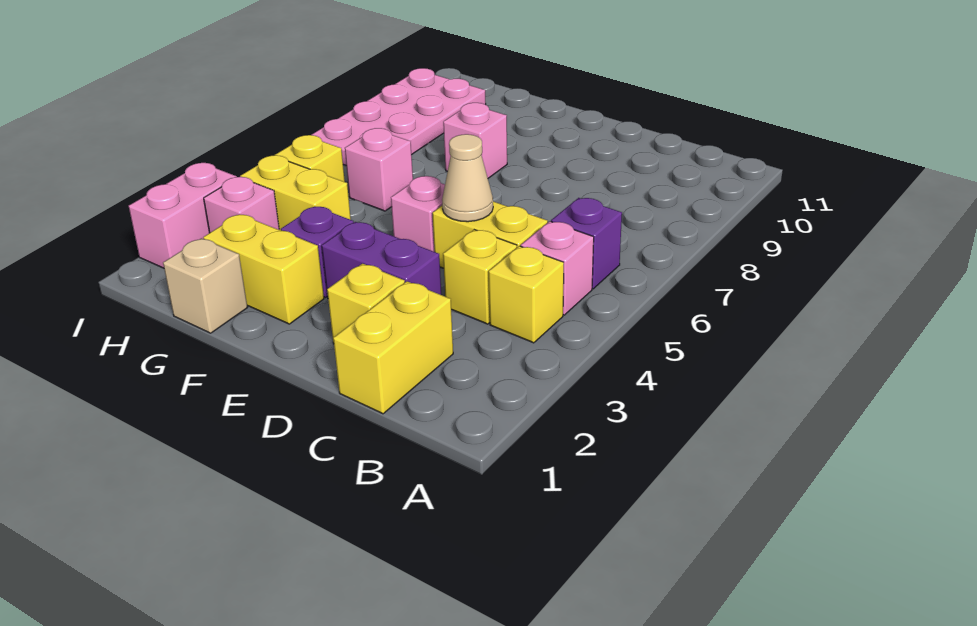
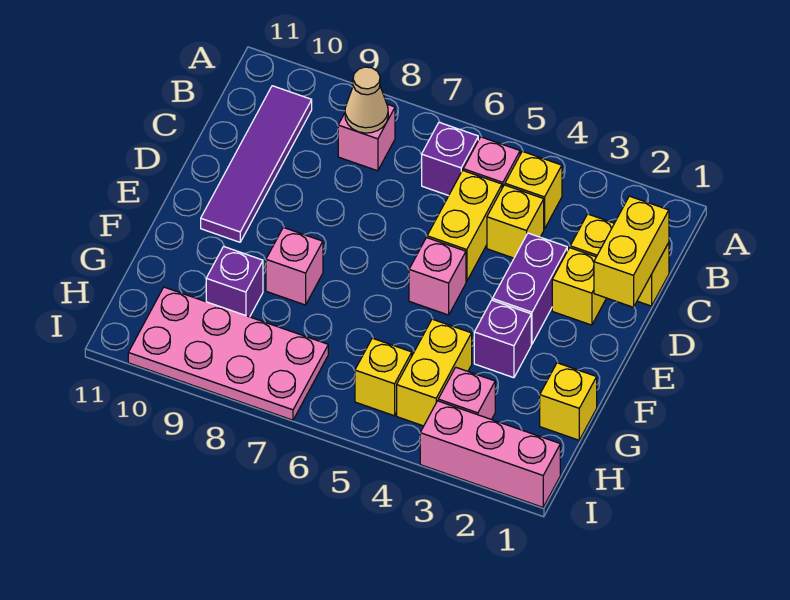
none -> purple tile B10:E10 level 1
tan cone D5 level 2 -> tan cone B8 level 2
yellow brick F2:G2 level 1 -> yellow brick C1:D1 level 2
tan brick G1 level 1 -> yellow brick G1 level 1
pink brick G6 level 1 -> pink brick B8 level 1
none -> purple brick G9 level 1
pink brick I2:I3 level 1 -> pink brick I1:I3 level 1

